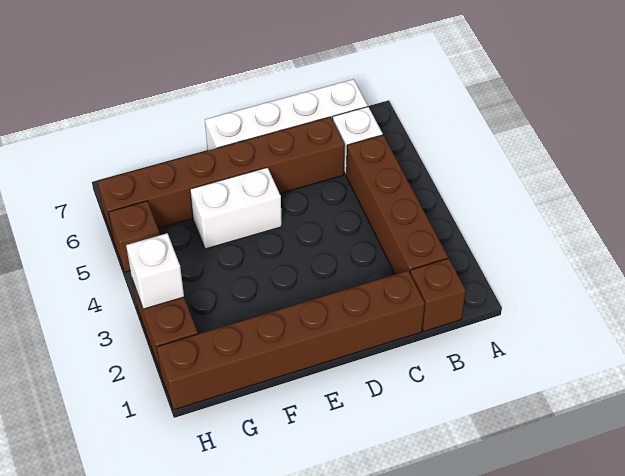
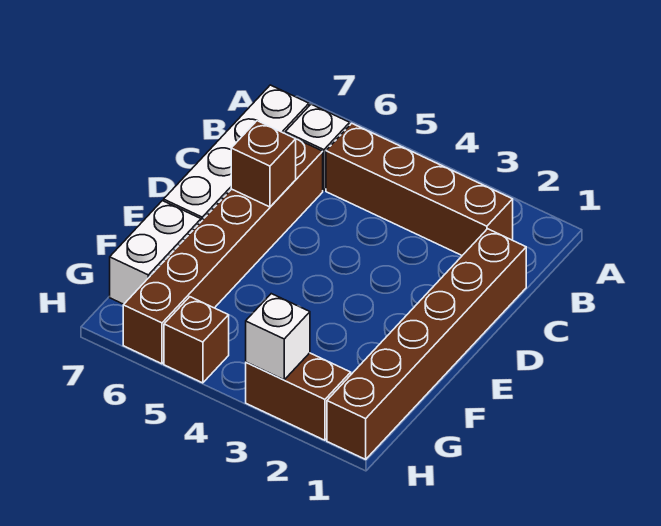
brown brick B1 level 1 -> brown brick D6 level 2
white brick E5:F5 level 1 -> white brick F7:G7 level 1

